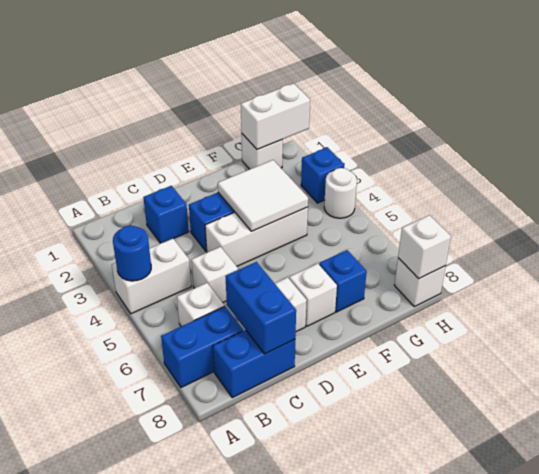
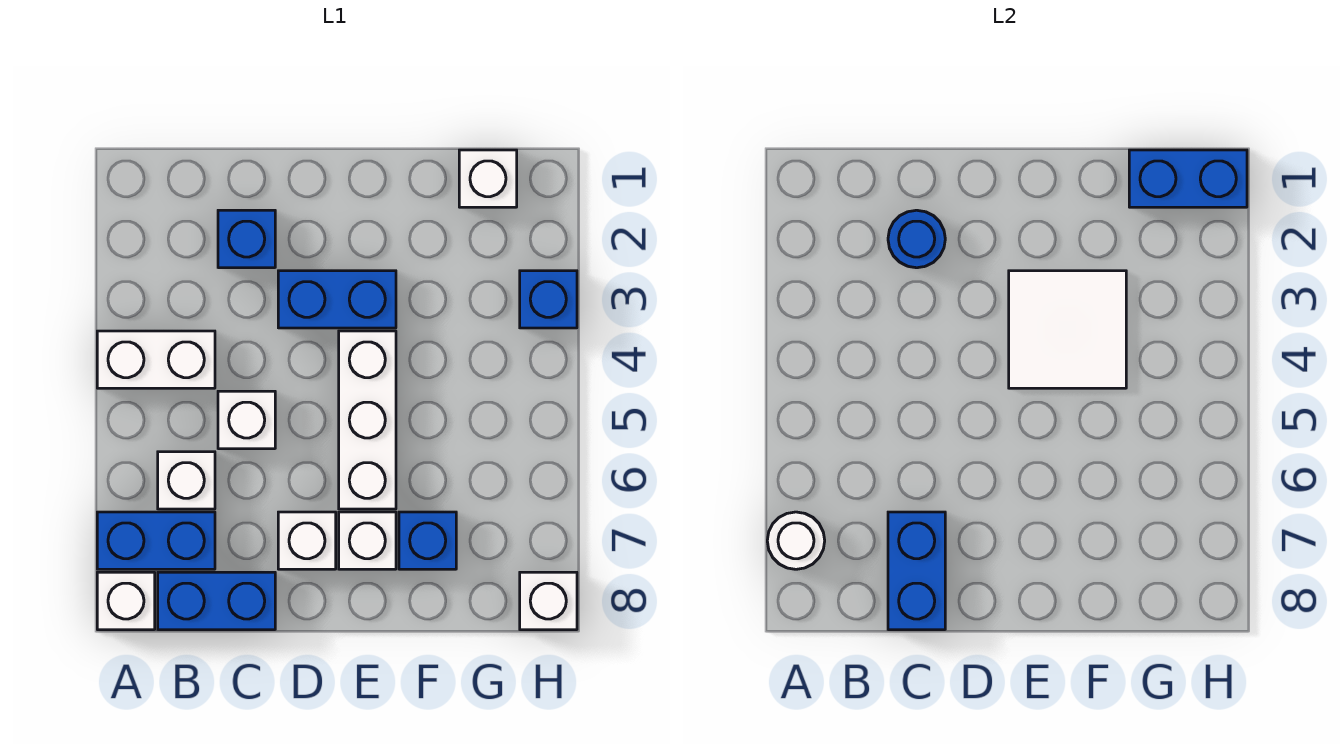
blue round brick A4 level 2 -> blue round brick C2 level 2
white brick D4:F4 level 1 -> white brick E4:E6 level 1
white brick G1:H1 level 2 -> blue brick G1:H1 level 2
white round brick H4 level 1 -> white round brick A7 level 2
white brick H8 level 2 -> white brick A8 level 1

